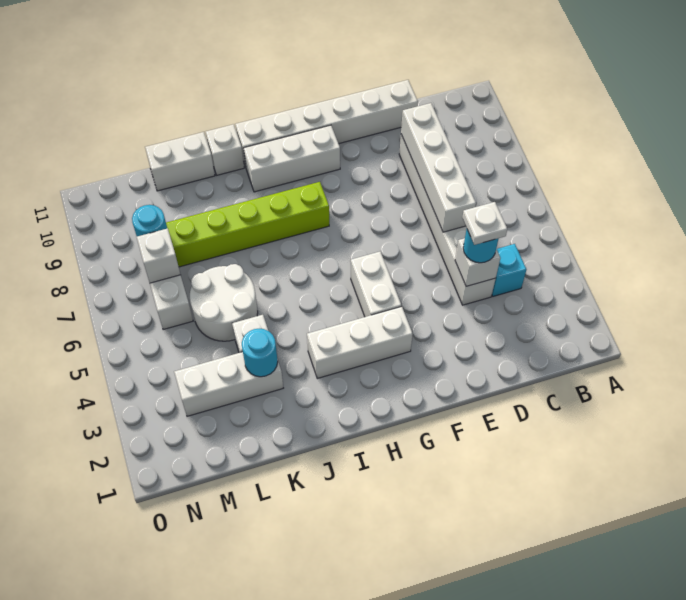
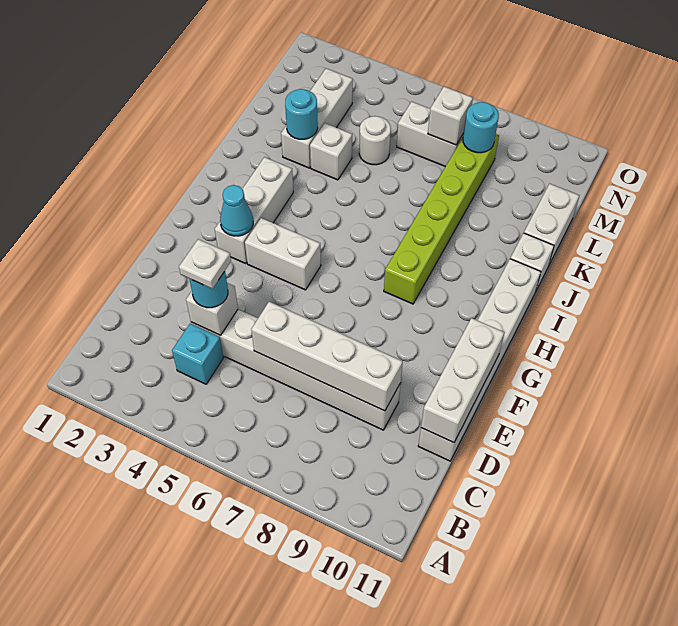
none -> cyan cone G3 level 2
white brick G10:I10 level 1 -> white brick D11:F11 level 2
white round brick K5:L6 level 1 -> white round brick L5 level 1

